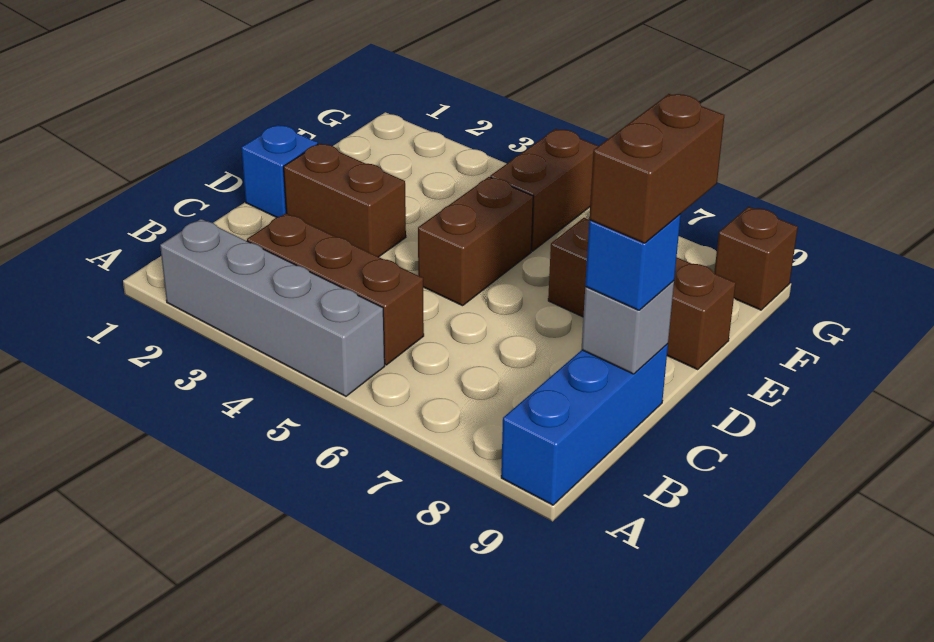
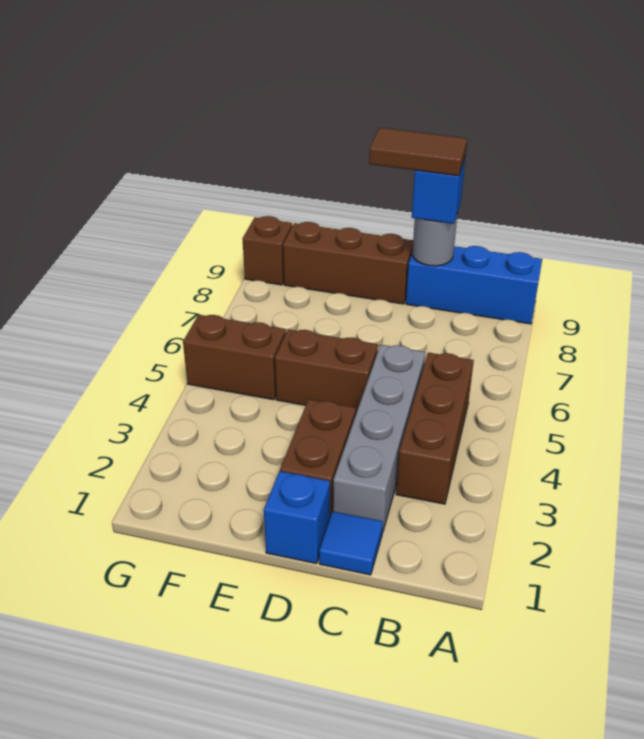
grey brick A2:A5 level 1 -> grey brick C2:C5 level 1
none -> blue tile C1 level 1
grey brick C9 level 2 -> grey round brick C9 level 2
brown brick C9:D9 level 4 -> brown tile C9:D9 level 4
brown brick E7:E9 level 1 -> brown brick D9:F9 level 1

